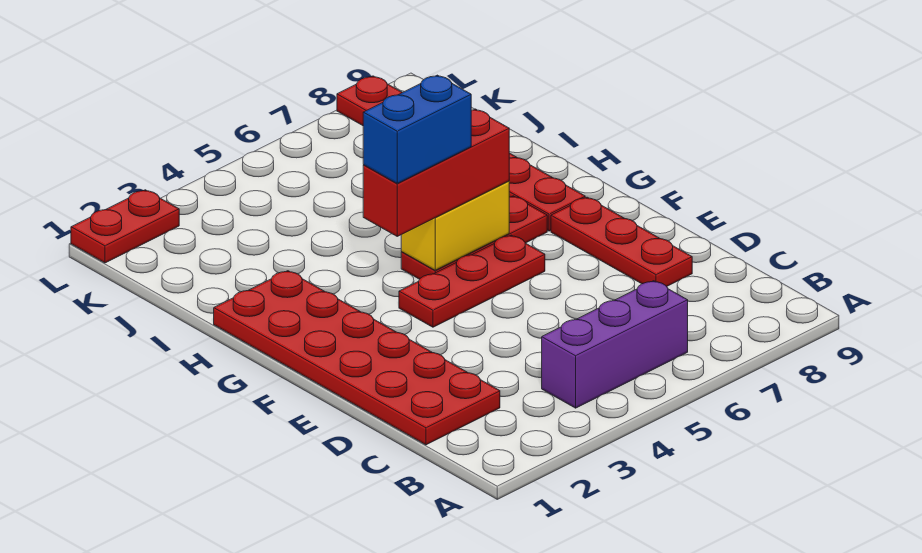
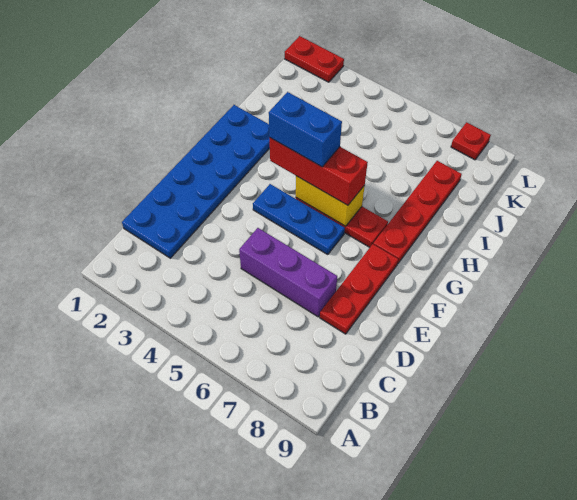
purple brick B4:B6 level 1 -> purple brick D5:D7 level 1
red plate C1:H2 level 1 -> blue plate C1:H2 level 1
red plate F4:F6 level 1 -> blue plate F4:F6 level 1

